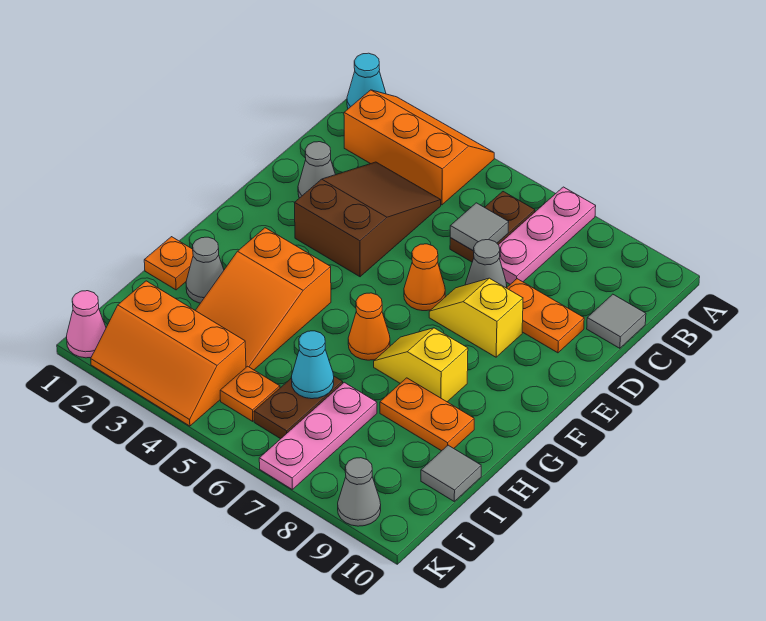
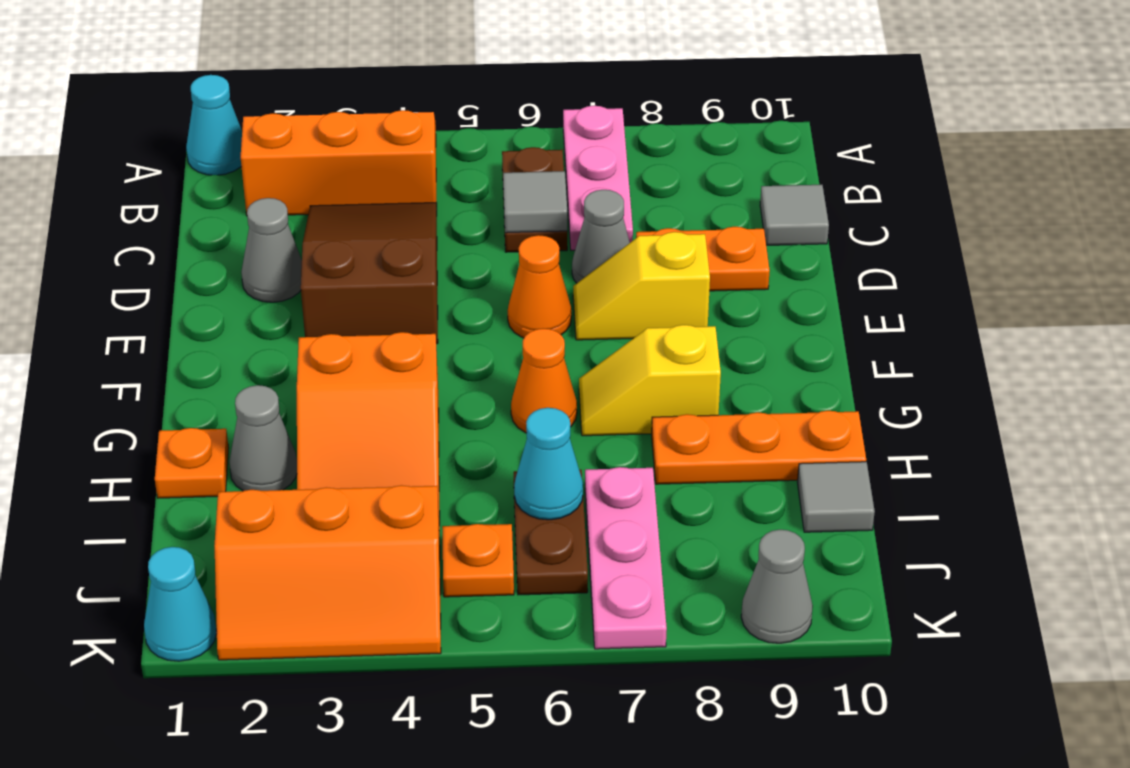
orange plate H8:H9 level 1 -> orange plate H8:H10 level 1
pink cone K1 level 1 -> cyan cone K1 level 1

